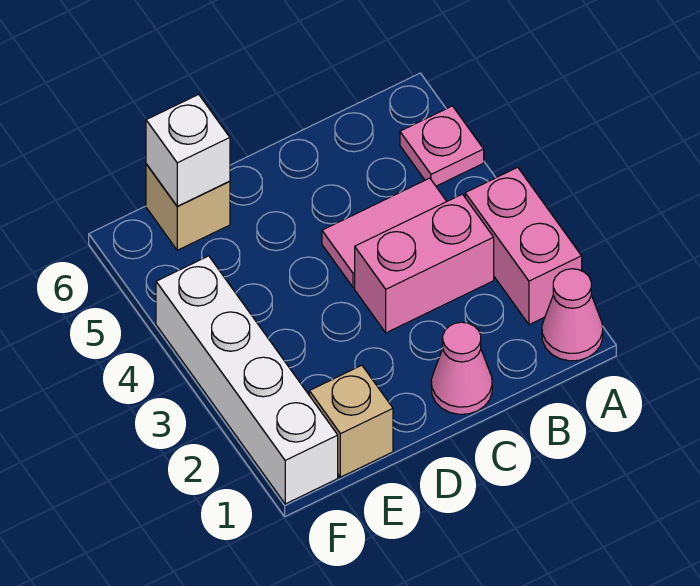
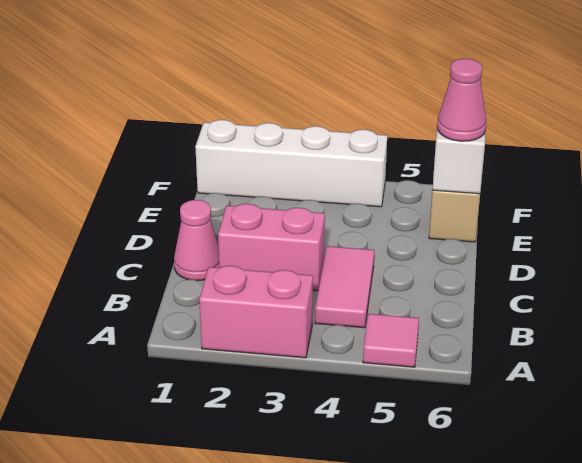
pink cone A1 level 1 -> pink cone E6 level 3
pink plate A5 level 1 -> pink tile A5 level 1
pink brick B3:C3 level 1 -> pink brick C2:C3 level 1
tan brick E1 level 1 -> none

